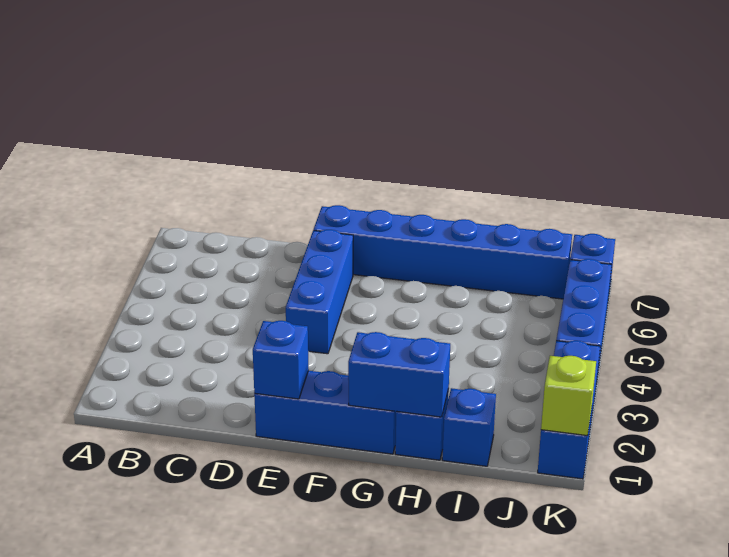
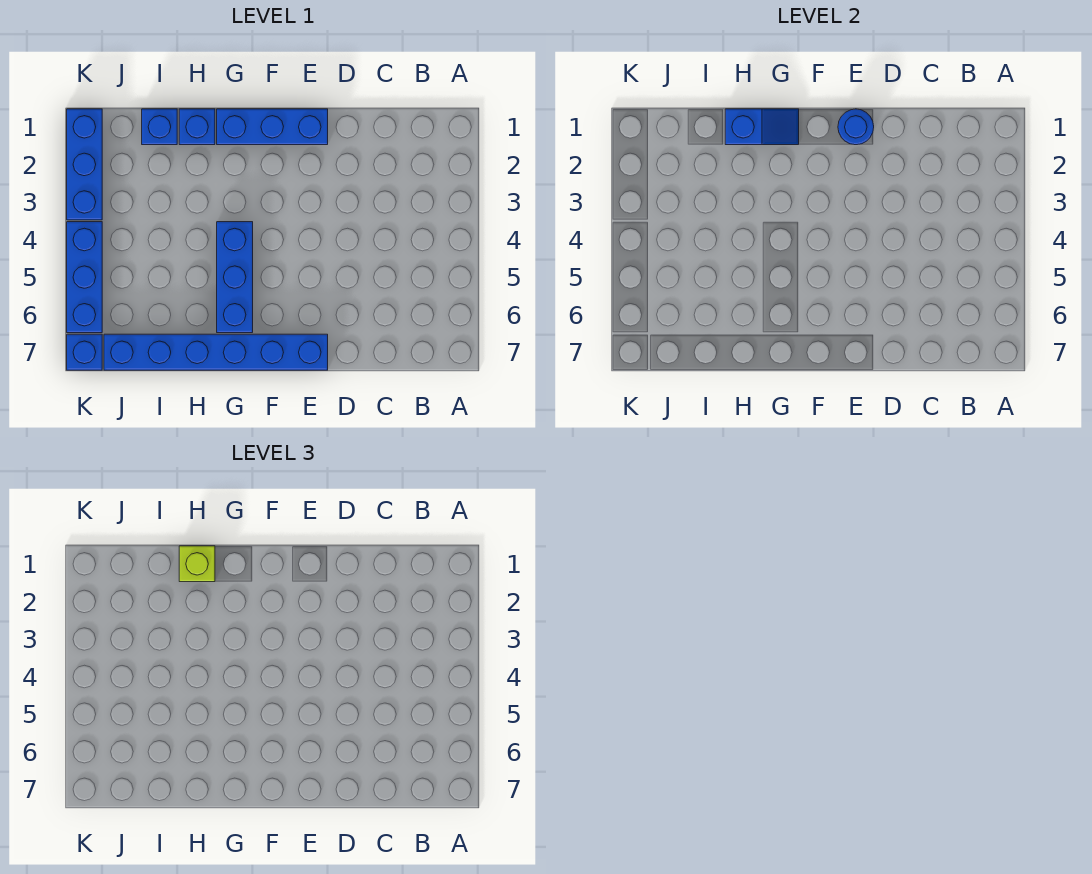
blue brick E1 level 2 -> blue round brick E1 level 2
blue brick E4:E6 level 1 -> blue brick G4:G6 level 1
blue brick G1:H1 level 2 -> blue slope G1:H1 level 2 top H
lime brick K1 level 2 -> lime brick H1 level 3

